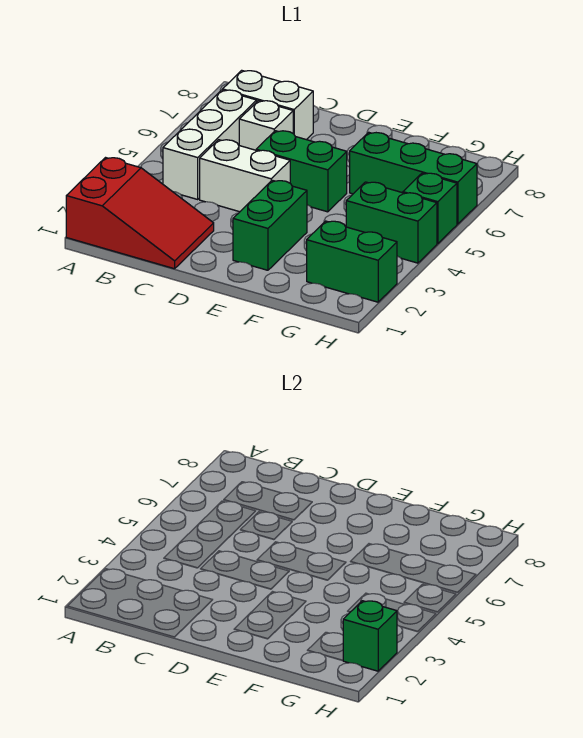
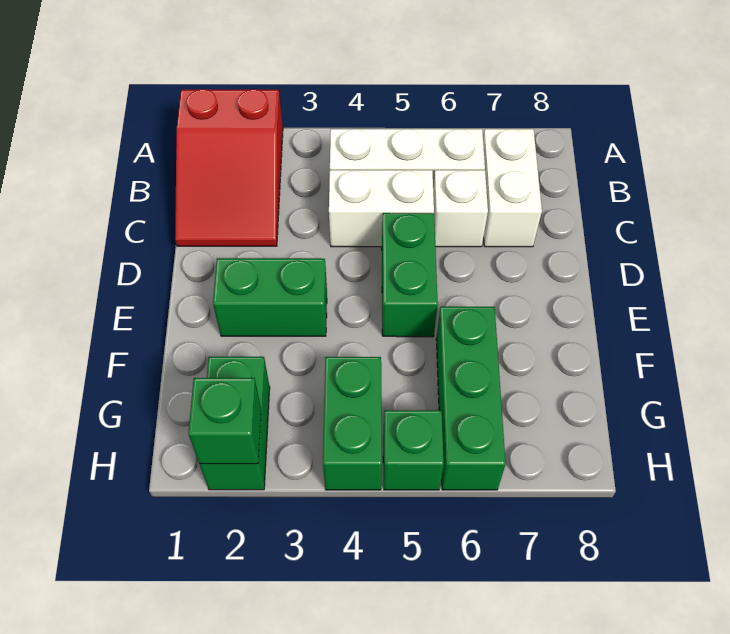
white brick C4:D4 level 1 -> white brick C4:C5 level 1

